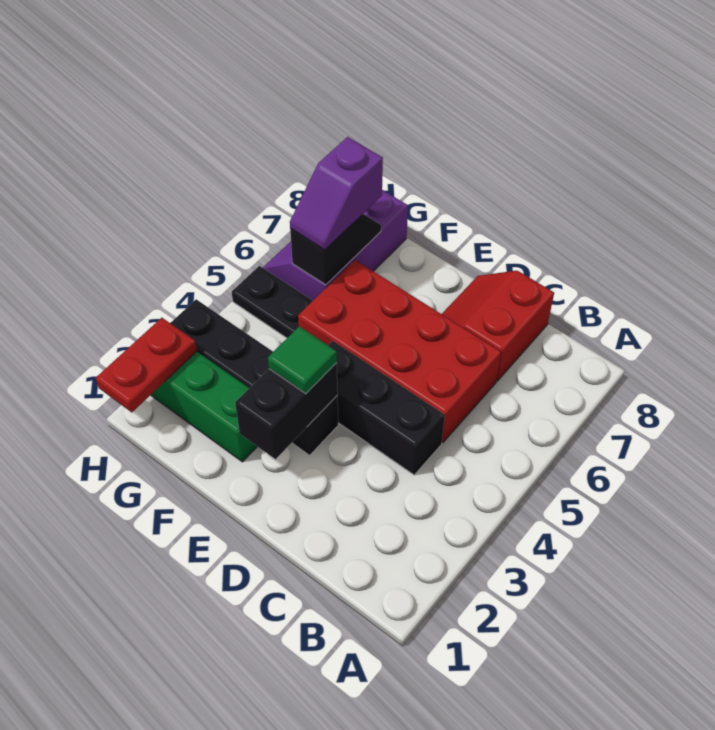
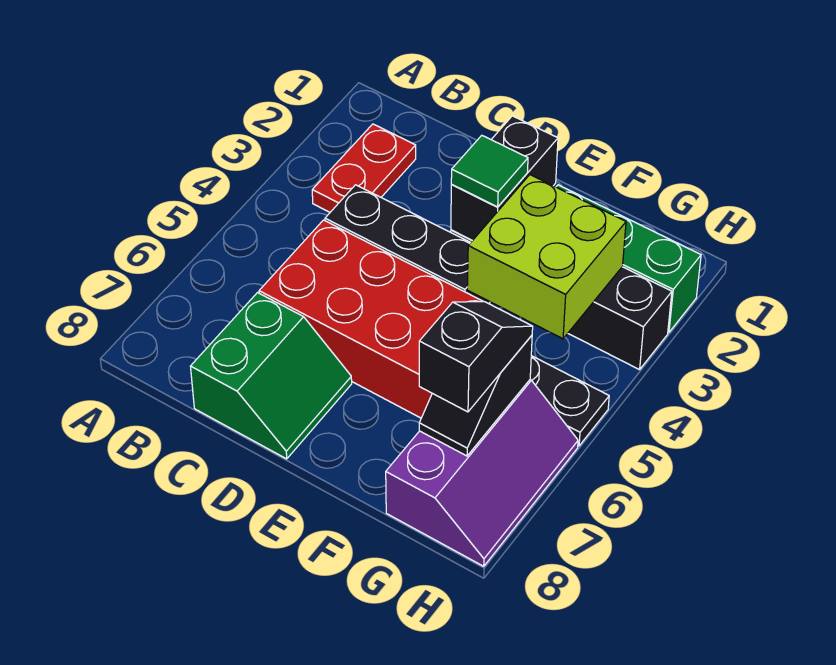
red slope C7:D8 level 1 top C -> green slope C7:D8 level 1 top C
none -> lime brick F3:G4 level 2
purple slope G6:G7 level 3 top 7 -> black slope G6:G7 level 3 top 7
red plate H1:H2 level 2 -> red plate B2:B3 level 1

